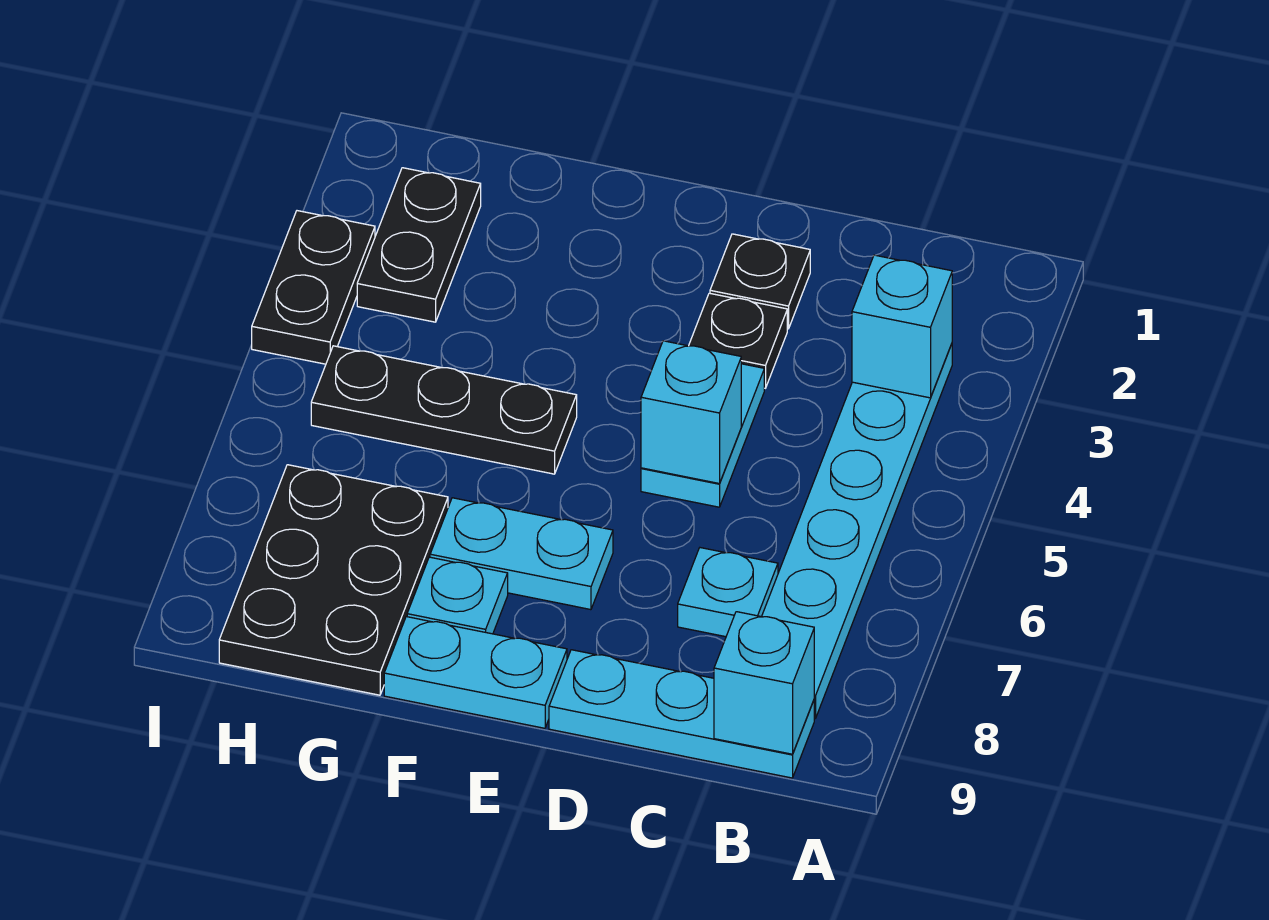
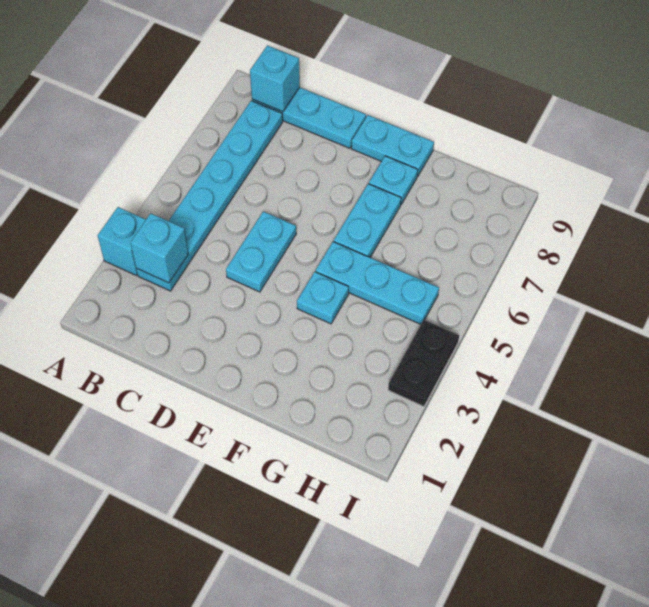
cyan plate C7 level 1 -> cyan plate F4 level 1
black plate D2 level 1 -> none
black plate D3 level 1 -> none
cyan brick D5 level 2 -> cyan brick A3 level 1
cyan plate E7:F7 level 1 -> cyan plate F6:F7 level 1
black plate F5:H5 level 1 -> cyan plate F5:H5 level 1
black plate G7:H9 level 1 -> none
black plate H2:H3 level 1 -> none

